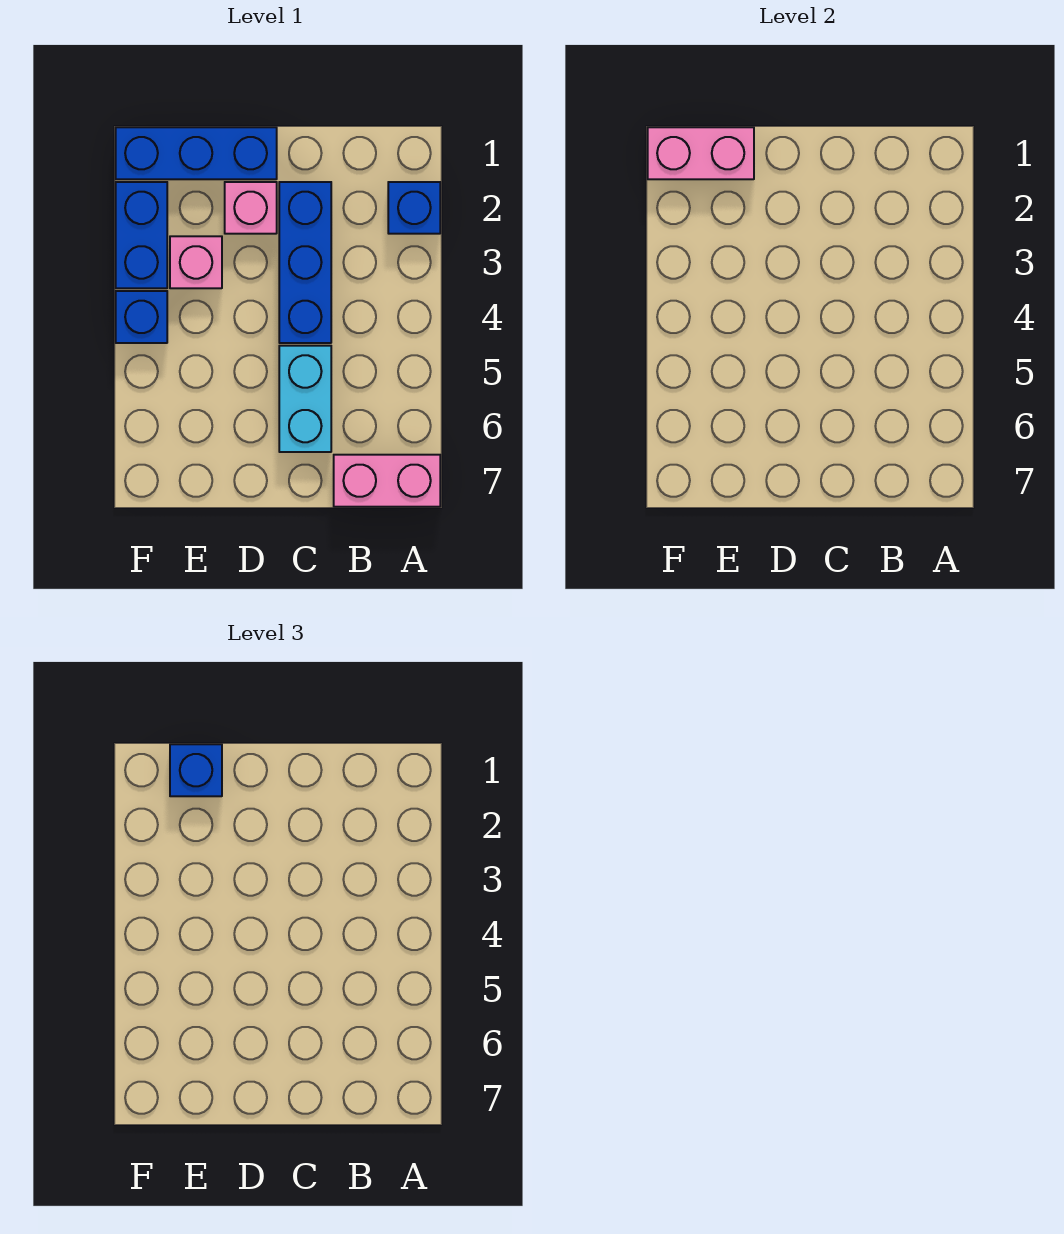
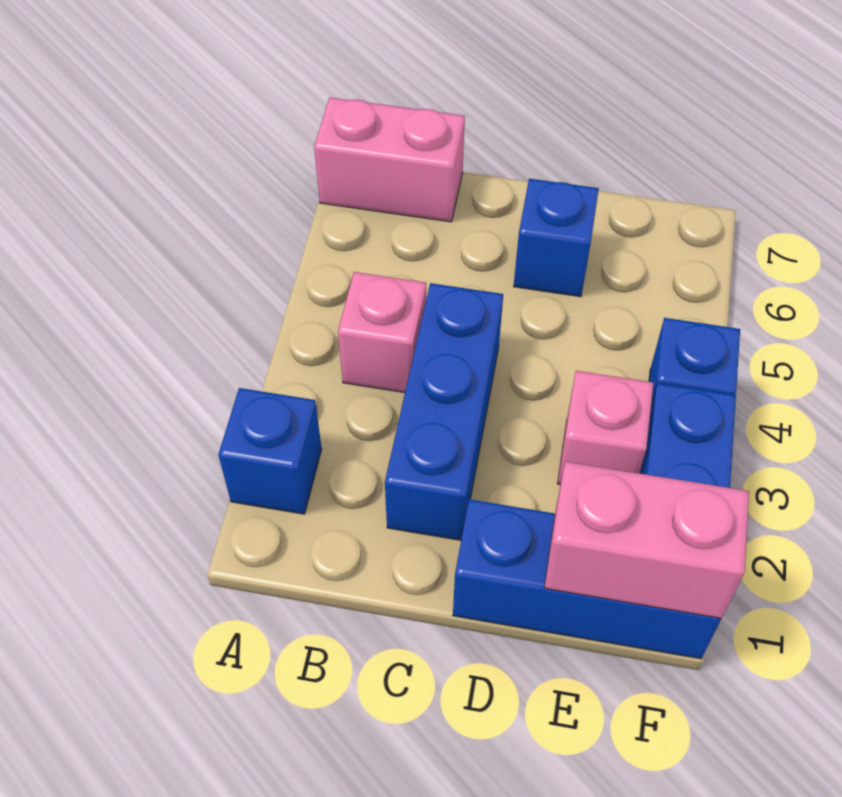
cyan brick C5:C6 level 1 -> none
pink brick D2 level 1 -> pink brick B4 level 1
blue brick E1 level 3 -> blue brick D6 level 1

